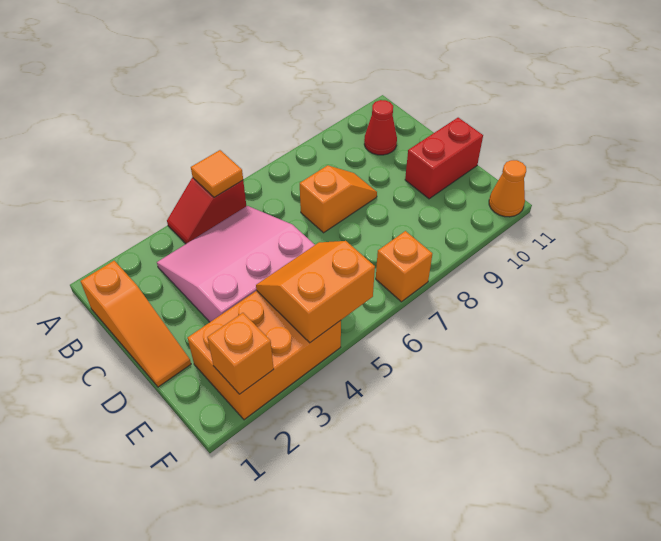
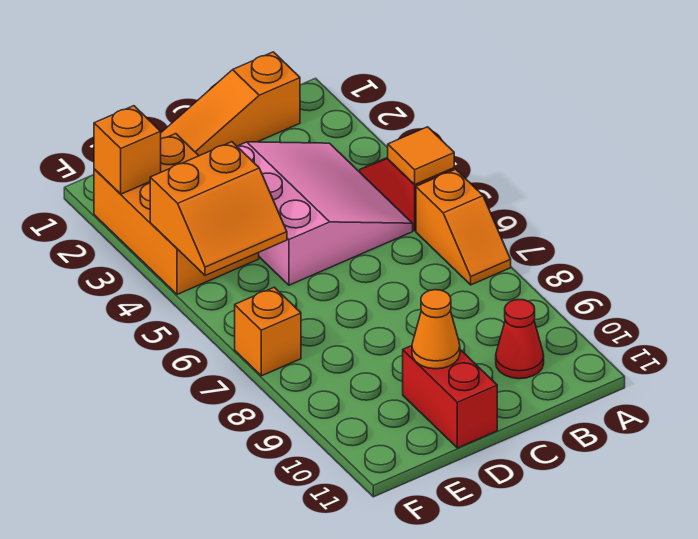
orange slope C7:C8 level 1 top 7 -> orange slope A6:A7 level 1 top 6
orange slope E4:F5 level 2 top F -> orange slope E4:F5 level 2 top 4
orange cone F11 level 1 -> orange cone D10 level 2

